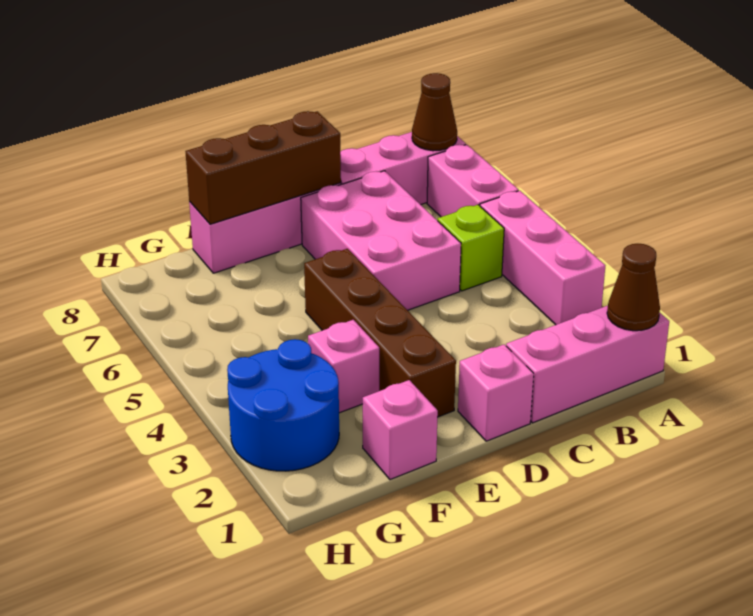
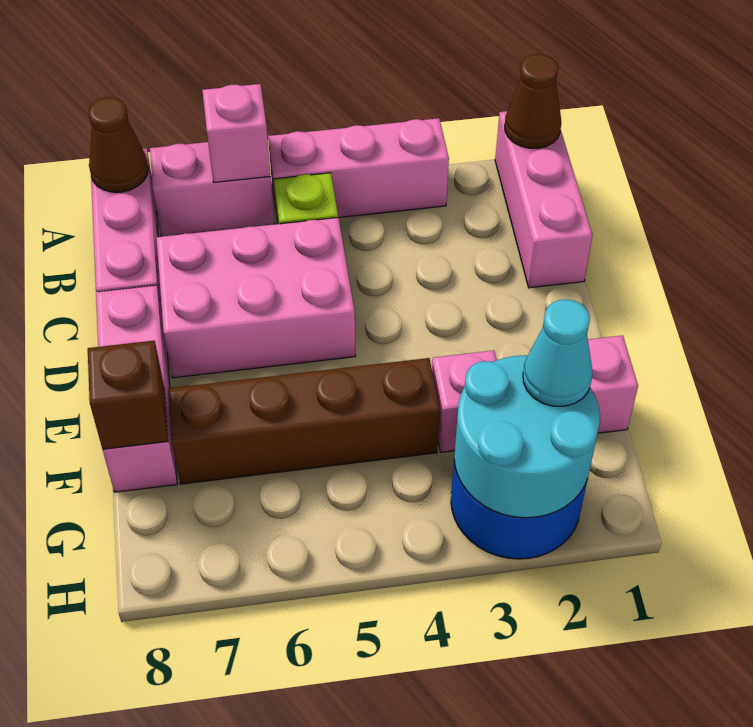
pink brick D1 level 1 -> pink brick A6 level 2
brown brick D8:F8 level 2 -> brown brick F8 level 2
brown brick E2:E5 level 1 -> brown brick F4:F7 level 1
none -> cyan round brick G2:H3 level 2
none -> cyan cone G2 level 3

